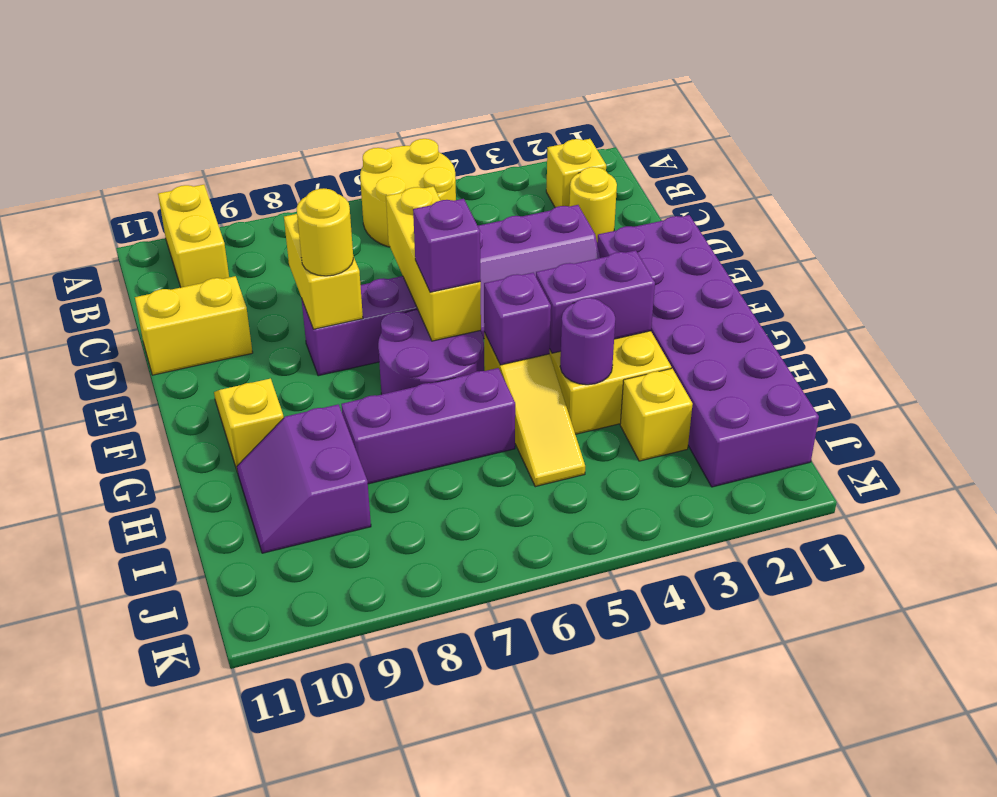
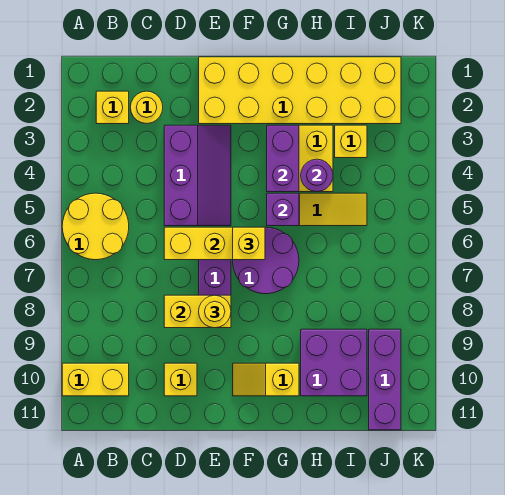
yellow brick D10:D11 level 1 -> yellow brick D10 level 1
purple brick E1:J2 level 1 -> yellow brick E1:J2 level 1
purple brick F6 level 3 -> yellow brick F6 level 3
purple brick H6:H8 level 1 -> purple brick J9:J11 level 1
purple slope H9:I10 level 1 top 9 -> purple brick H9:I10 level 1

